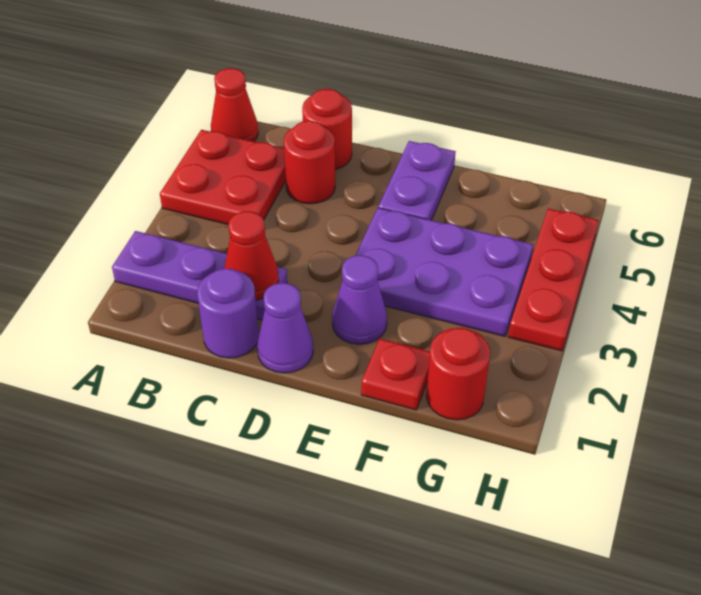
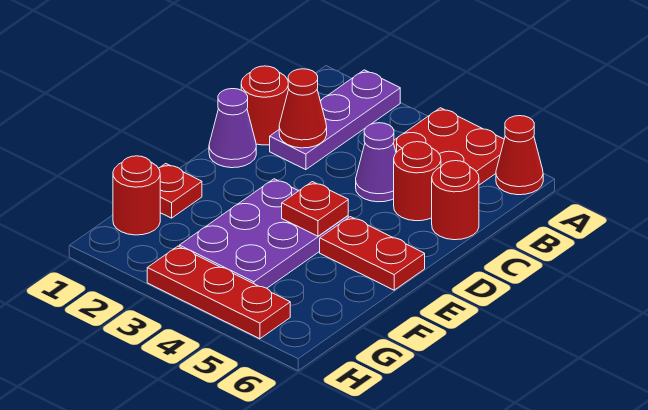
purple round brick C1 level 1 -> red round brick C1 level 1
purple cone E2 level 1 -> purple cone C4 level 1
none -> red plate E4 level 2
purple plate E5:E6 level 1 -> red plate E5:E6 level 1

